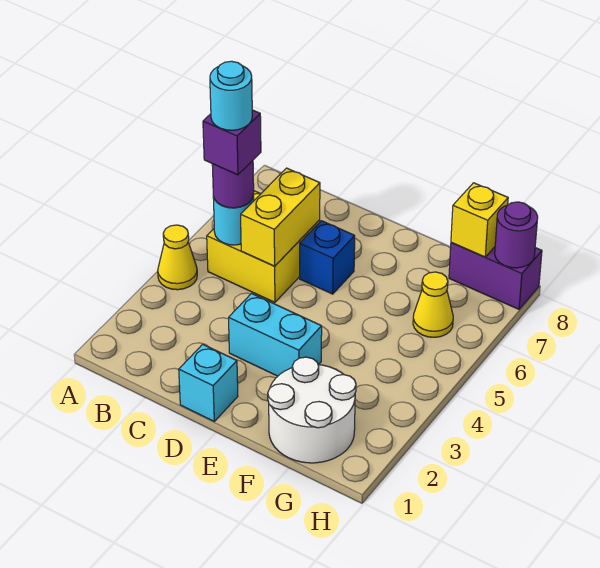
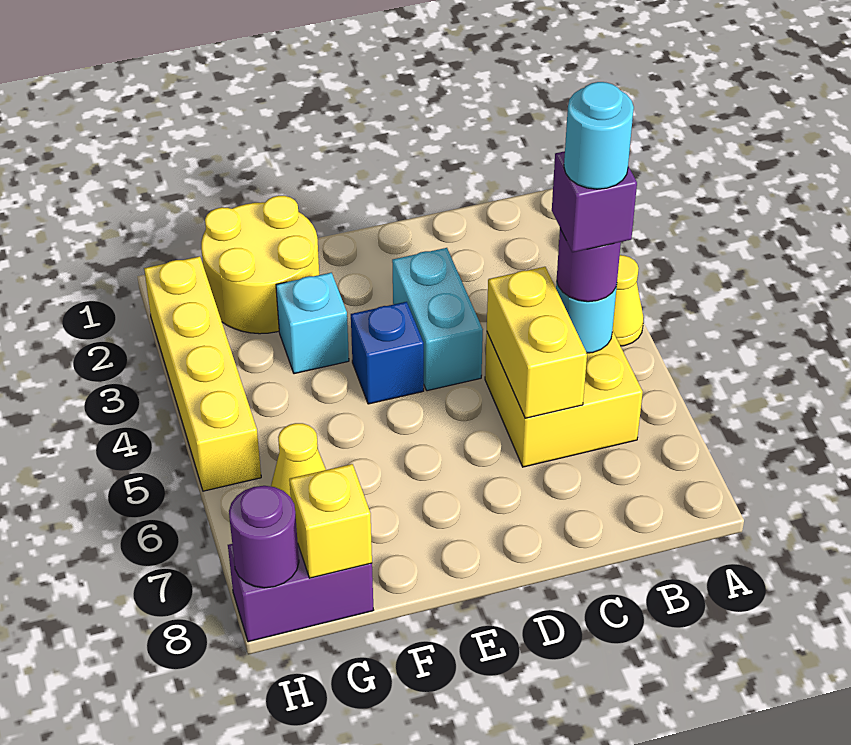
cyan brick D1 level 1 -> cyan brick F3 level 1
cyan brick D3:E3 level 1 -> cyan brick D3:D4 level 1
blue brick D6 level 1 -> blue brick E4 level 1
white round brick F1:G2 level 1 -> yellow round brick F1:G2 level 1
none -> yellow brick H2:H5 level 1

